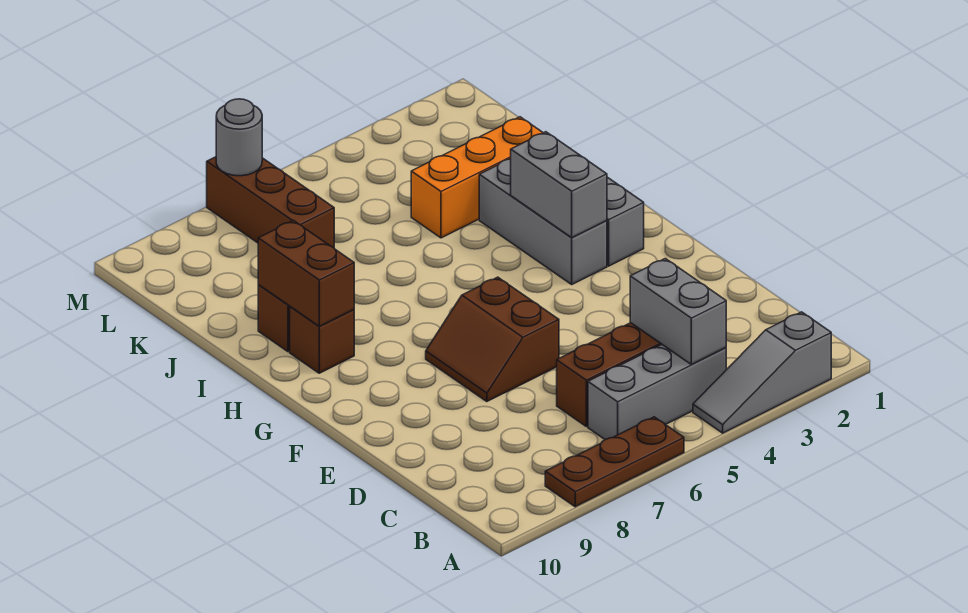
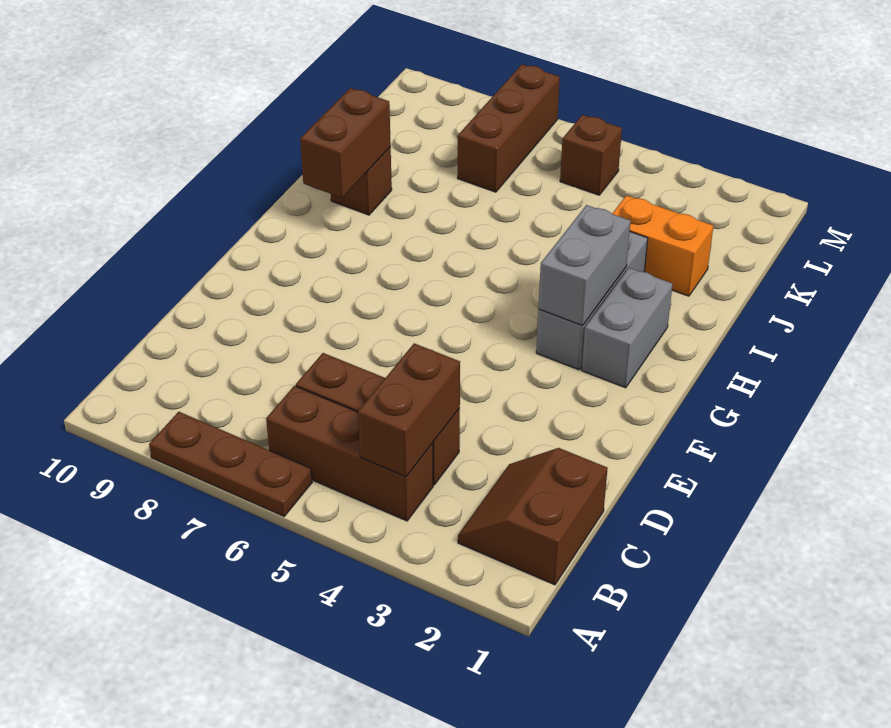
grey slope A2:A4 level 1 top 2 -> none
grey brick B4:B6 level 1 -> brown brick B4:B6 level 1
grey brick B4:C4 level 2 -> brown brick B4:C4 level 2
brown slope E6:F7 level 1 top 6 -> brown slope B1:C2 level 1 top 1
brown brick H9 level 1 -> brown brick L5 level 1
orange brick J2:J4 level 1 -> orange brick J2:J3 level 1
grey round brick M7 level 2 -> none

